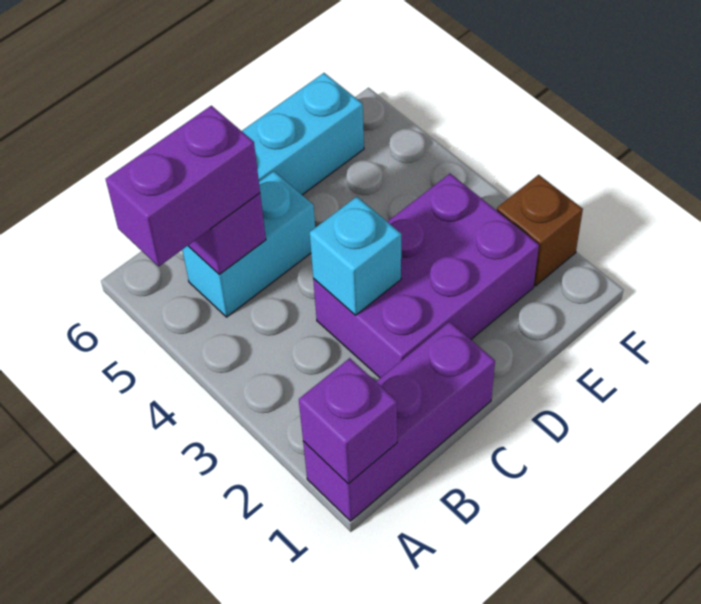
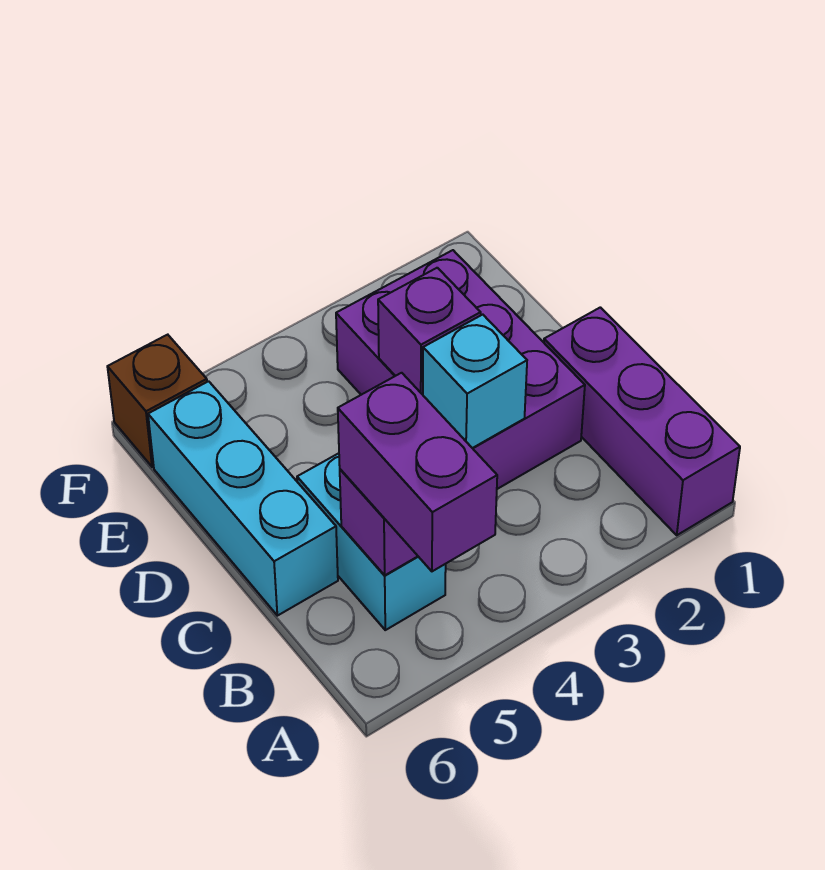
purple brick A1 level 2 -> purple brick D3 level 2
brown brick F2 level 1 -> brown brick F6 level 1

